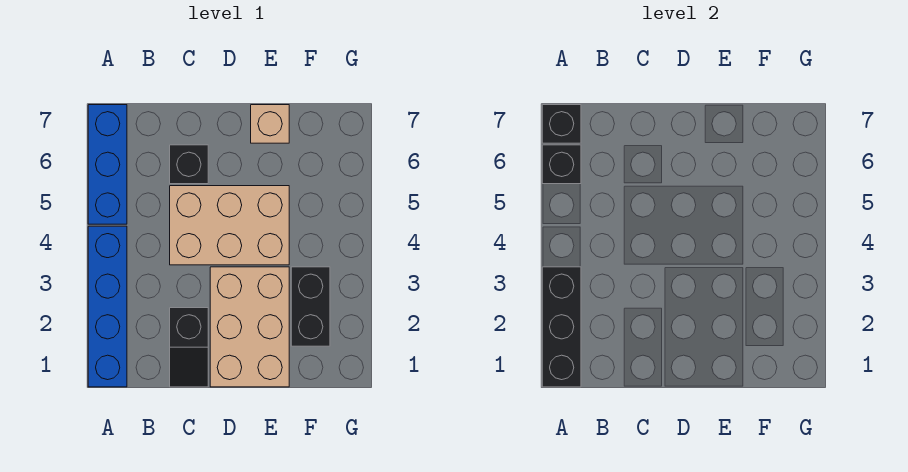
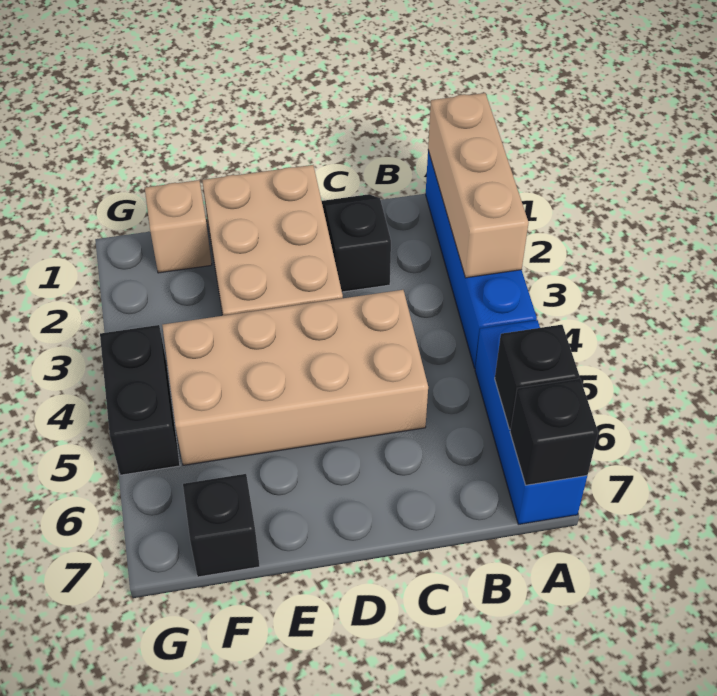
black brick A1:A3 level 2 -> tan brick A1:A3 level 2
tan brick C4:E5 level 1 -> tan brick C4:F5 level 1
black brick C6 level 1 -> black brick F7 level 1
tan brick E7 level 1 -> tan brick F1 level 1
black brick F2:F3 level 1 -> black brick G4:G5 level 1

